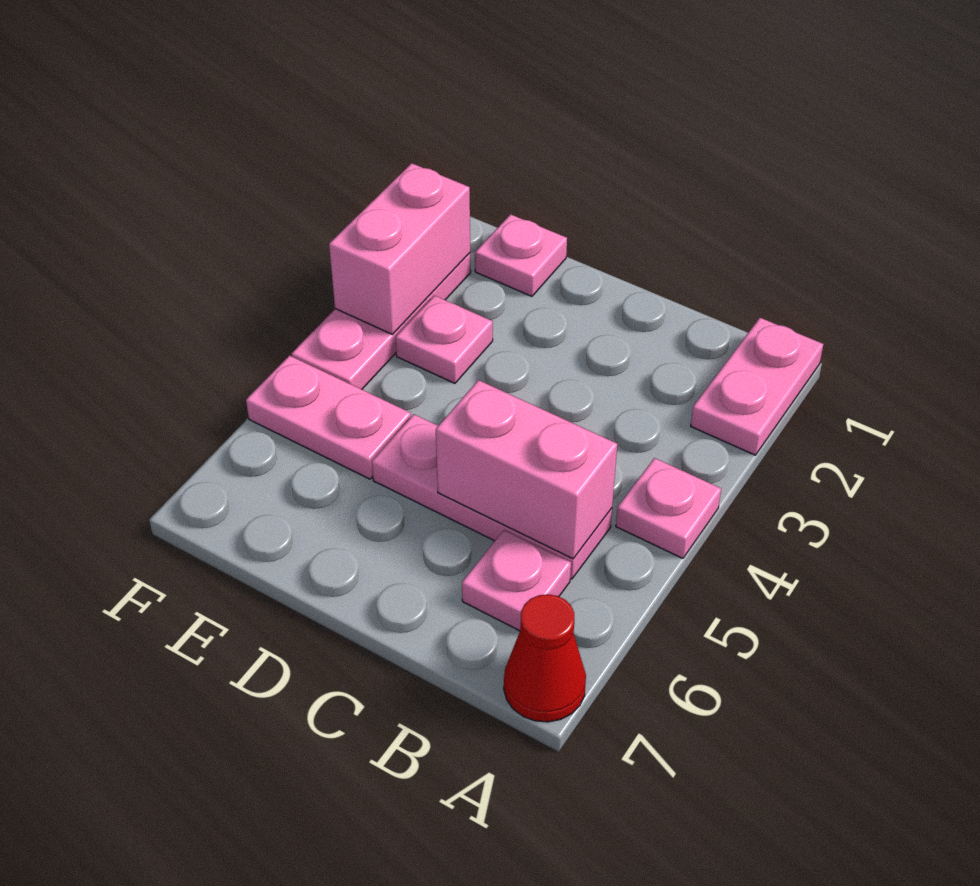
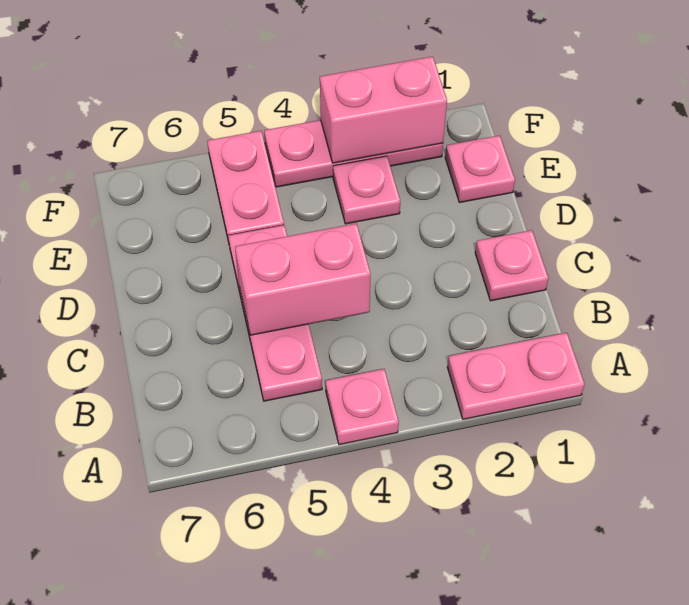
red cone A7 level 1 -> none
pink brick B5:C5 level 2 -> pink brick C4:C5 level 2
pink plate B6 level 1 -> pink plate C1 level 1

